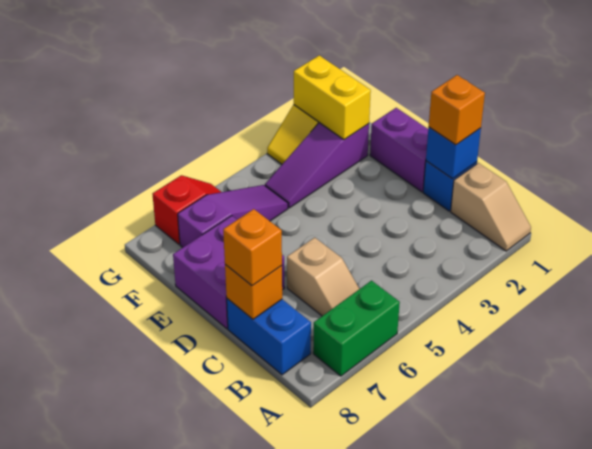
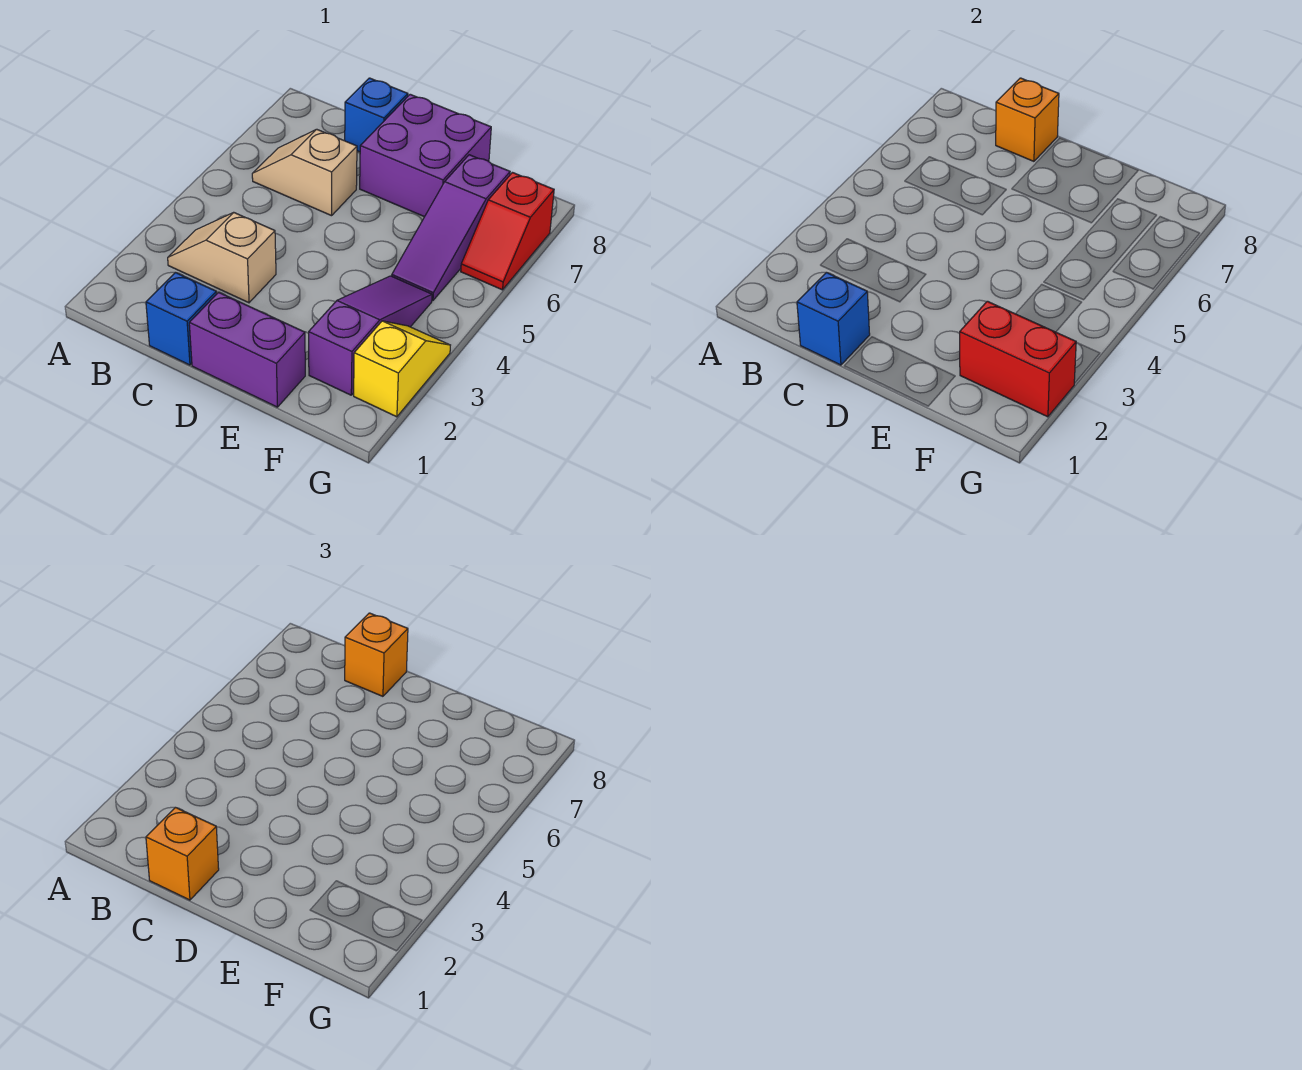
tan slope A1:B1 level 1 top B -> tan slope B3:C3 level 1 top C
green brick A6:A7 level 1 -> none
blue brick B8:C8 level 1 -> blue brick C8 level 1
yellow brick F2:G2 level 2 -> red brick F2:G2 level 2

